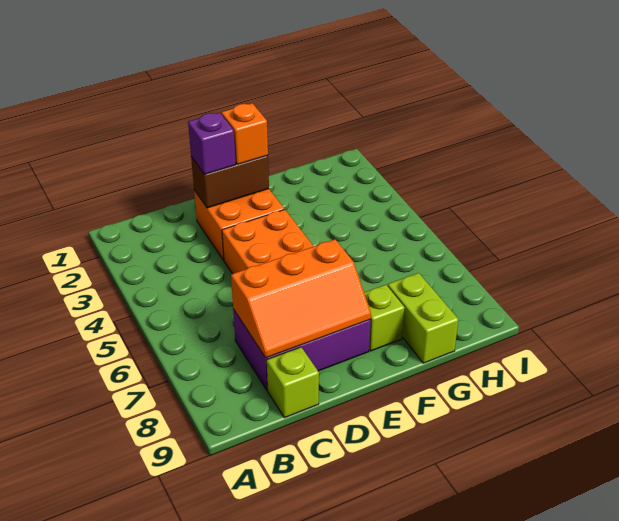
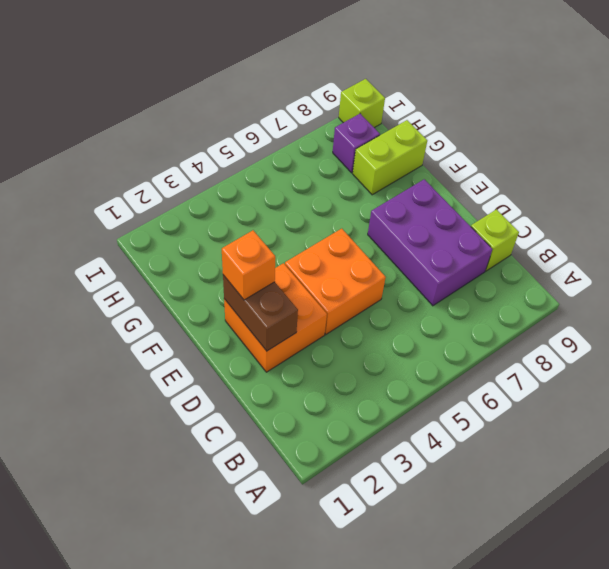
orange slope C7:E8 level 2 top 7 -> none
purple brick D2 level 3 -> purple brick H8 level 1
lime brick F8 level 1 -> lime brick I9 level 1

